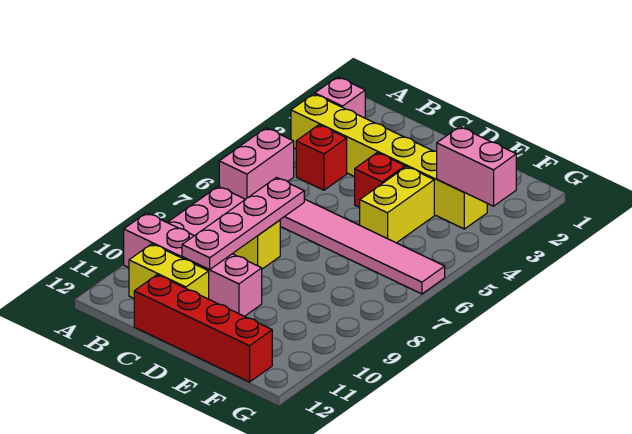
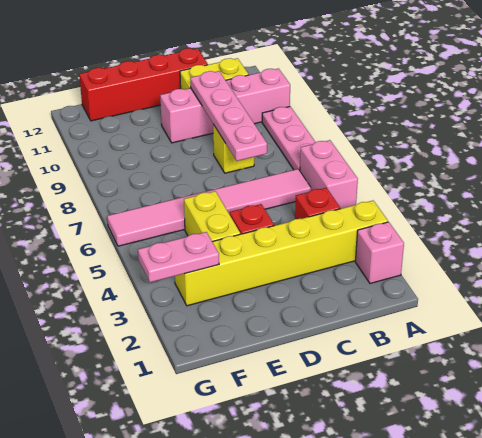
pink brick F3:G3 level 2 -> pink plate F3:G3 level 2

